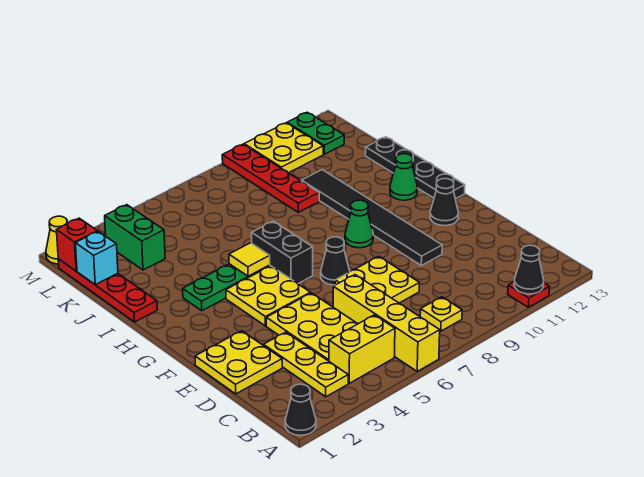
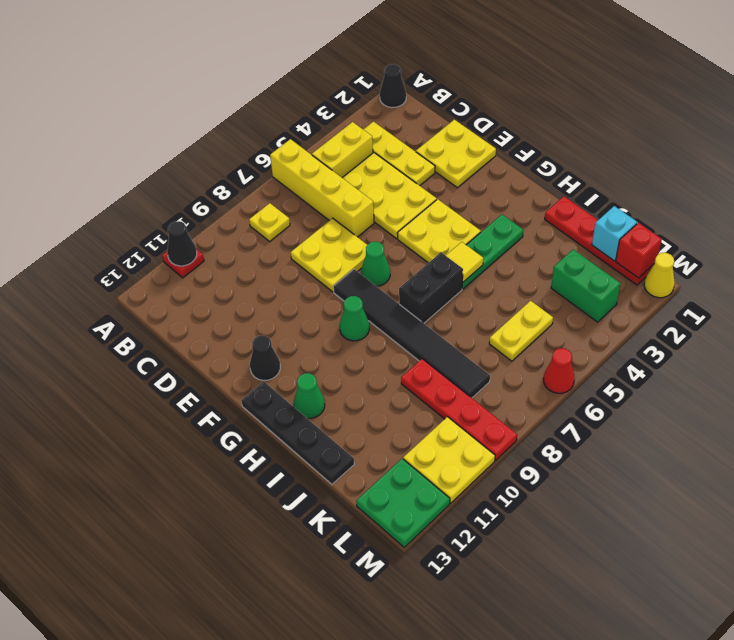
black tile E10:J10 level 1 -> black tile F8:K8 level 1
black cone F7 level 1 -> green cone F7 level 1
black brick G6:H6 level 1 -> black brick H6:H7 level 1
none -> yellow plate K5:K6 level 1
green plate L12:M12 level 1 -> green plate L12:M13 level 1
none -> red cone M6 level 1

